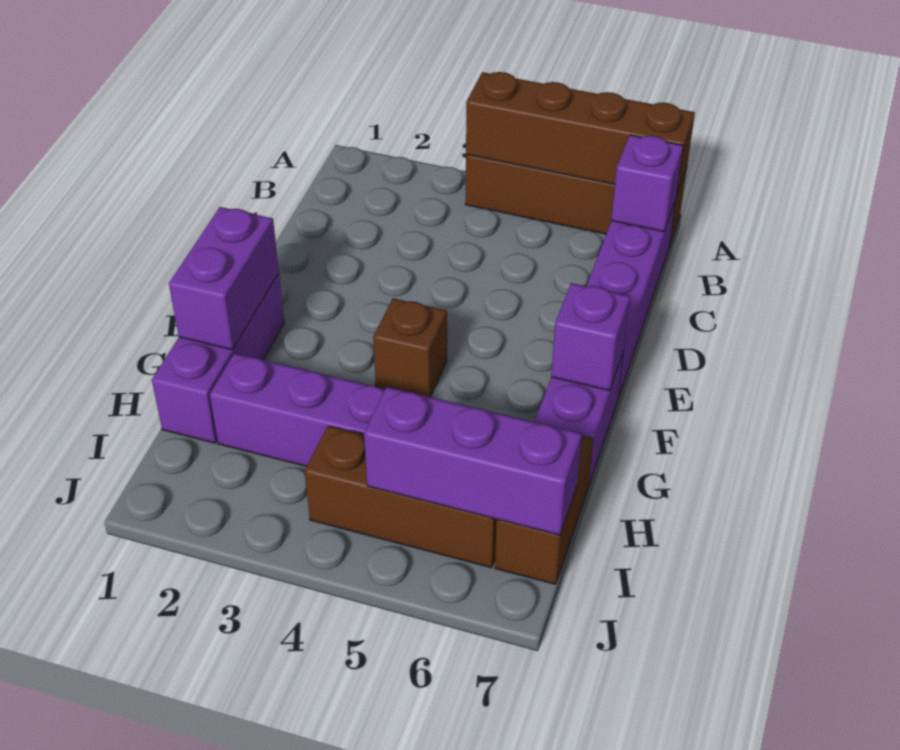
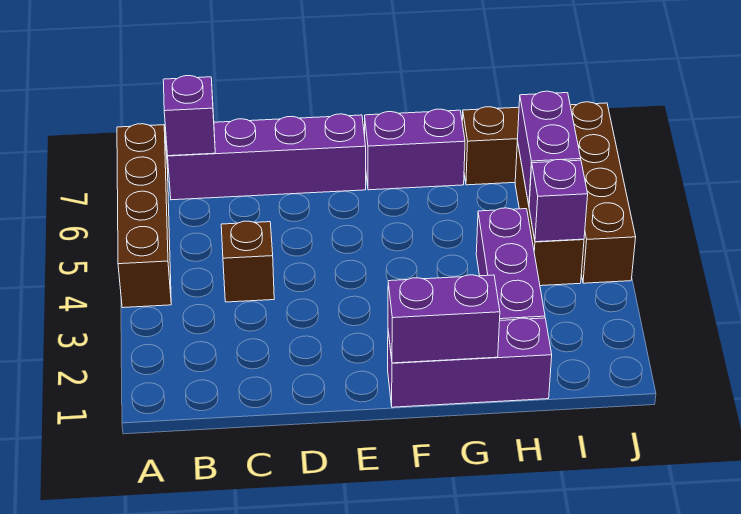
brown brick A4:A7 level 2 -> brown brick J4:J7 level 1
brown brick F4 level 1 -> brown brick C4 level 1
purple brick F7 level 2 -> purple brick I4 level 2
purple brick I5:I7 level 2 -> purple brick I5:I6 level 2

